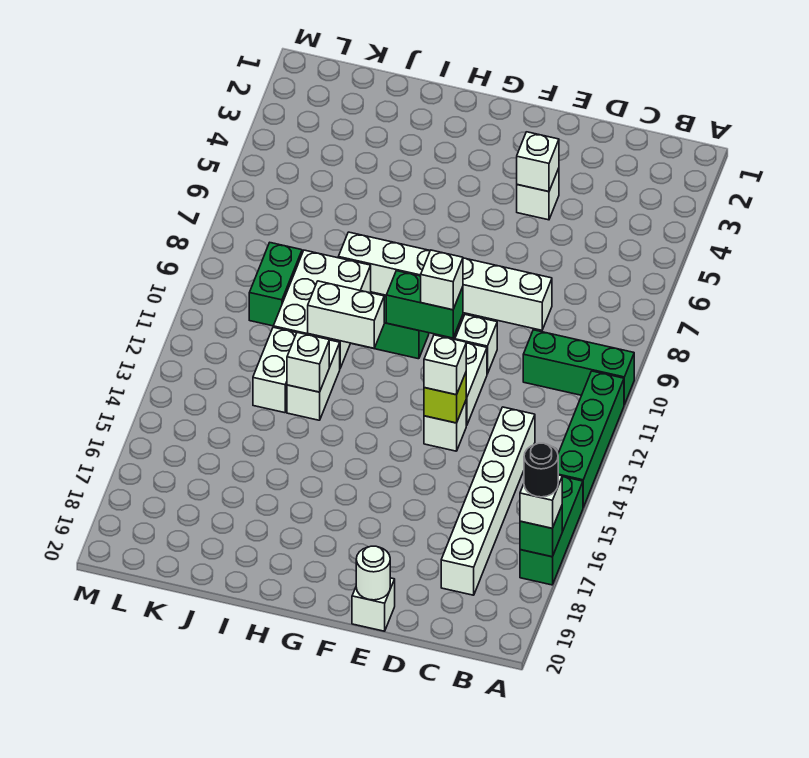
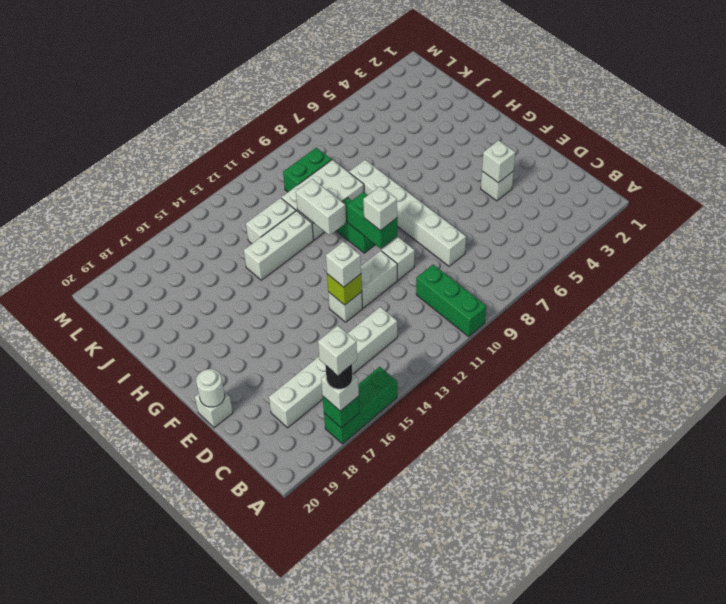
green brick A11:A14 level 1 -> none
white brick I12:I13 level 1 -> white brick I12:I14 level 1
white brick I13 level 2 -> white brick A17 level 5

